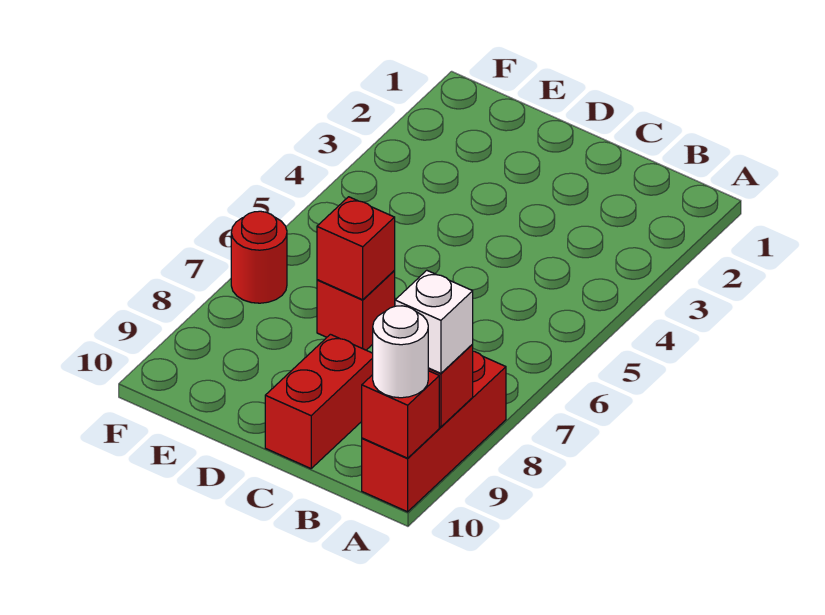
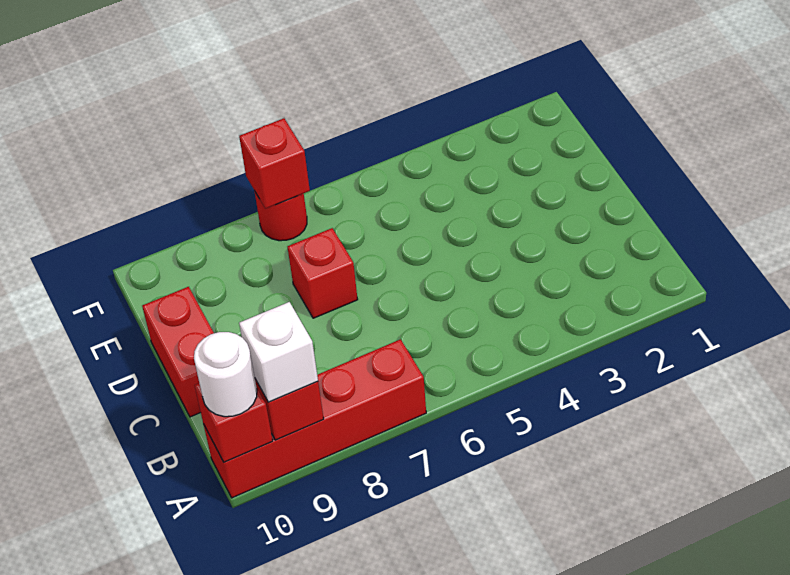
red brick A8:A10 level 1 -> red brick A7:A10 level 1
red brick C9:C10 level 1 -> red brick C10:D10 level 1
red brick D7 level 2 -> red brick F7 level 2

